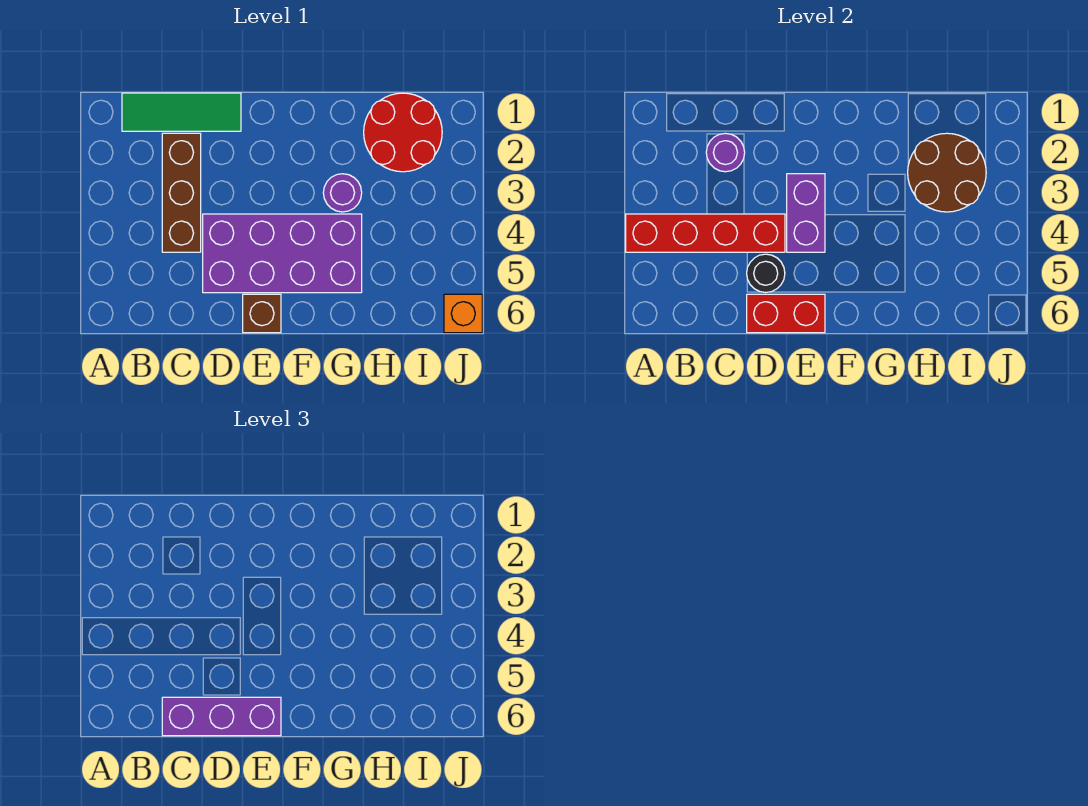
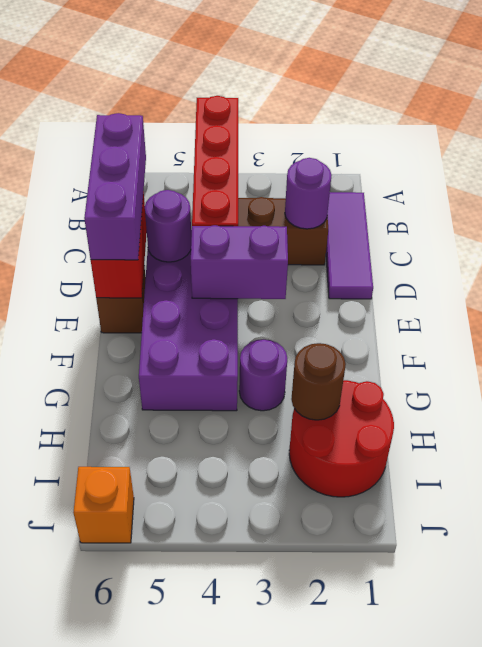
green tile B1:D1 level 1 -> purple tile B1:D1 level 1
black round brick D5 level 2 -> purple round brick D5 level 2
brown round brick H2:I3 level 2 -> brown round brick H2 level 2

